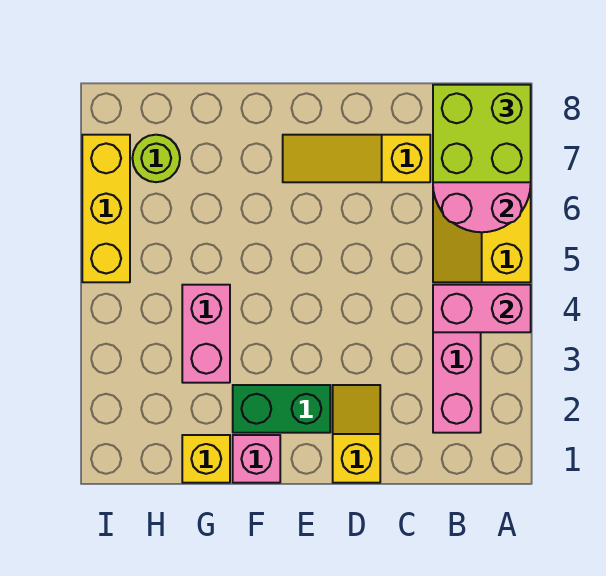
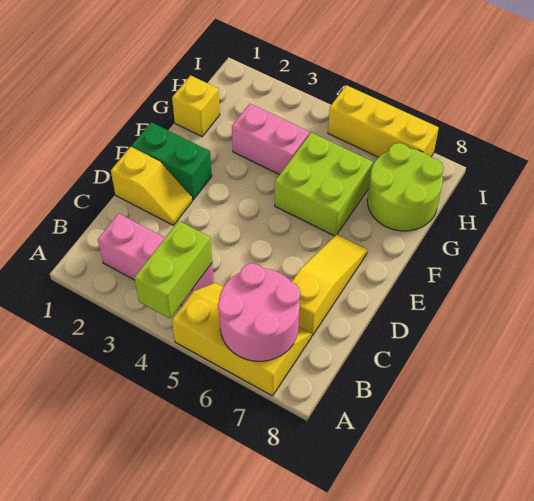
pink brick A4:B4 level 2 -> lime brick A4:B4 level 2
lime brick A7:B8 level 3 -> lime brick F5:G6 level 1
green brick E2:F2 level 1 -> green brick E1:E2 level 1
pink brick F1 level 1 -> none
lime round brick H7 level 1 -> lime round brick G7:H8 level 1

